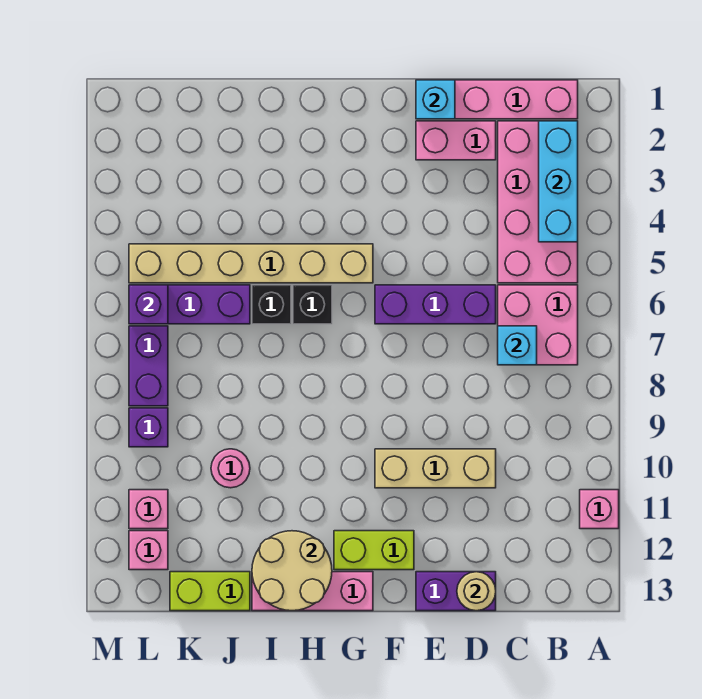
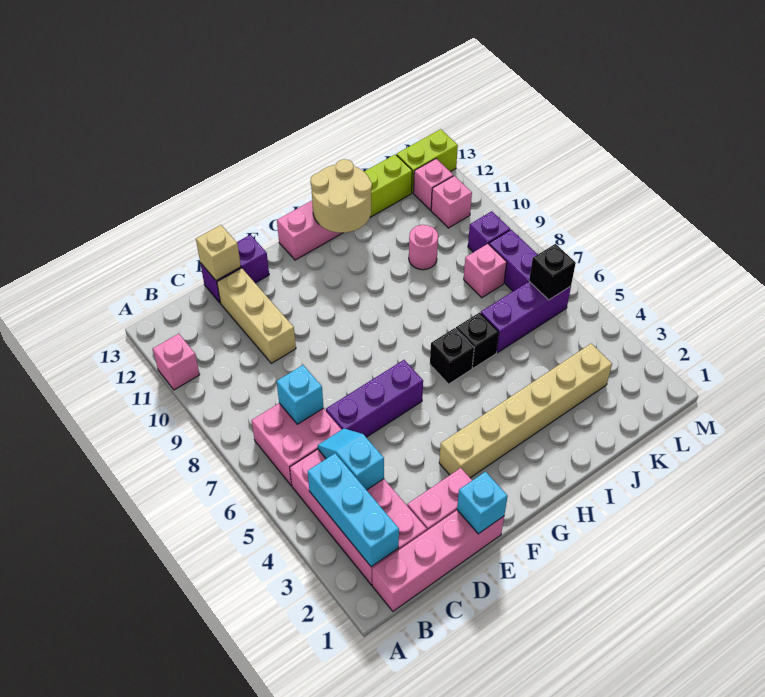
none -> cyan slope C4:C5 level 2 top 4
tan brick D10:F10 level 1 -> tan brick D10:D12 level 1
tan round brick D13 level 2 -> tan brick D13 level 2
lime brick F12:G12 level 1 -> lime brick L13:M13 level 1
tan brick G5:L5 level 1 -> tan brick F3:K3 level 1
none -> pink brick K8 level 1
purple brick L6 level 2 -> black brick L6 level 2

